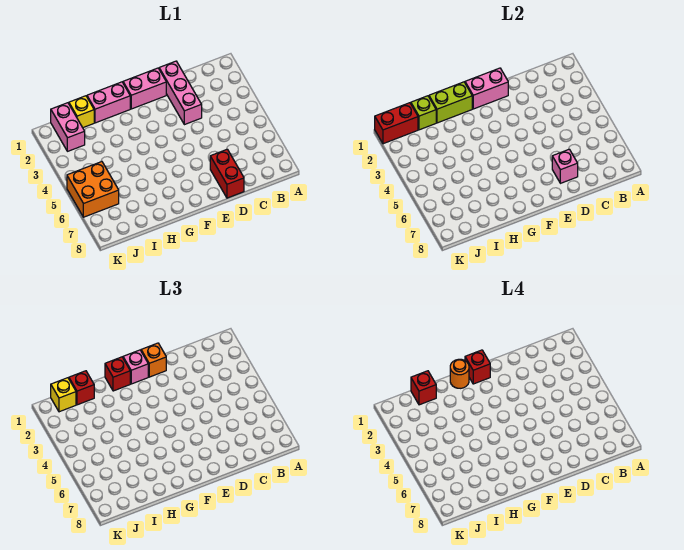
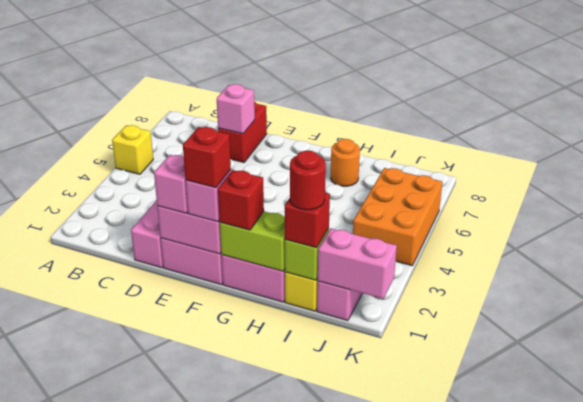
orange brick E1 level 3 -> pink brick E1 level 3
orange round brick G1 level 4 -> orange round brick H7 level 1
red brick I1 level 4 -> red round brick I1 level 4
red brick J1:K1 level 2 -> pink brick J1:K1 level 2
yellow brick J1 level 3 -> yellow brick A5 level 1
orange brick J5:K6 level 1 -> orange brick J4:K6 level 1

